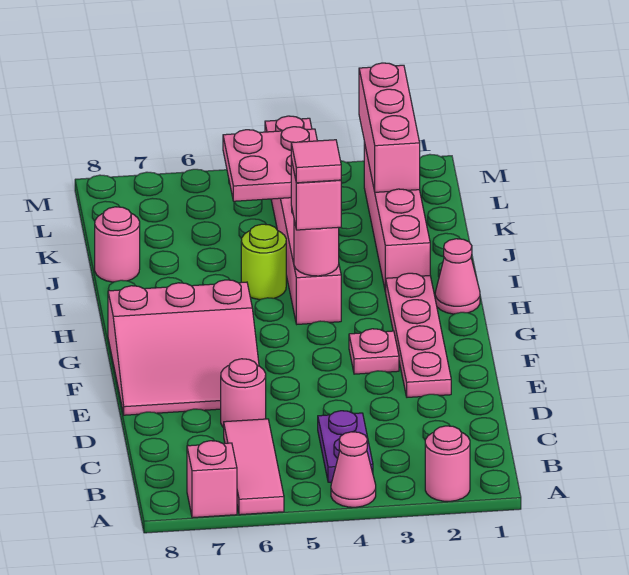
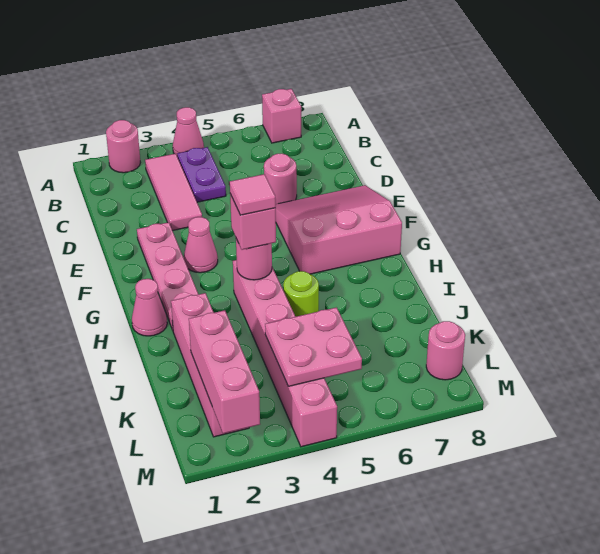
pink tile A6:C6 level 1 -> pink tile B3:D3 level 1
pink plate F3 level 1 -> pink cone F3 level 1
pink round brick J8 level 1 -> pink round brick L8 level 1

